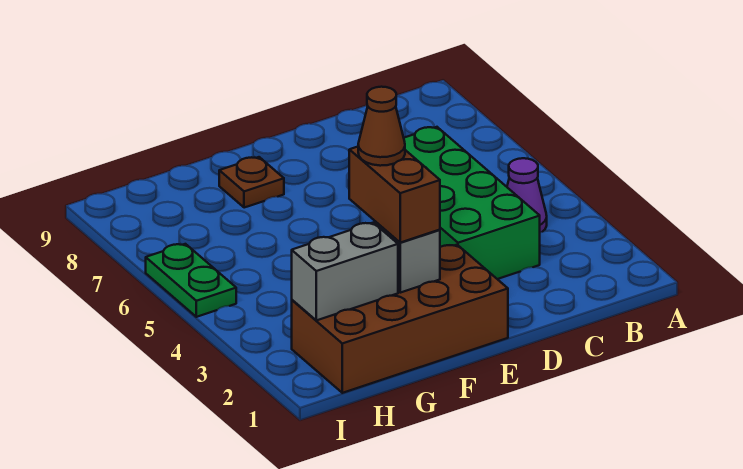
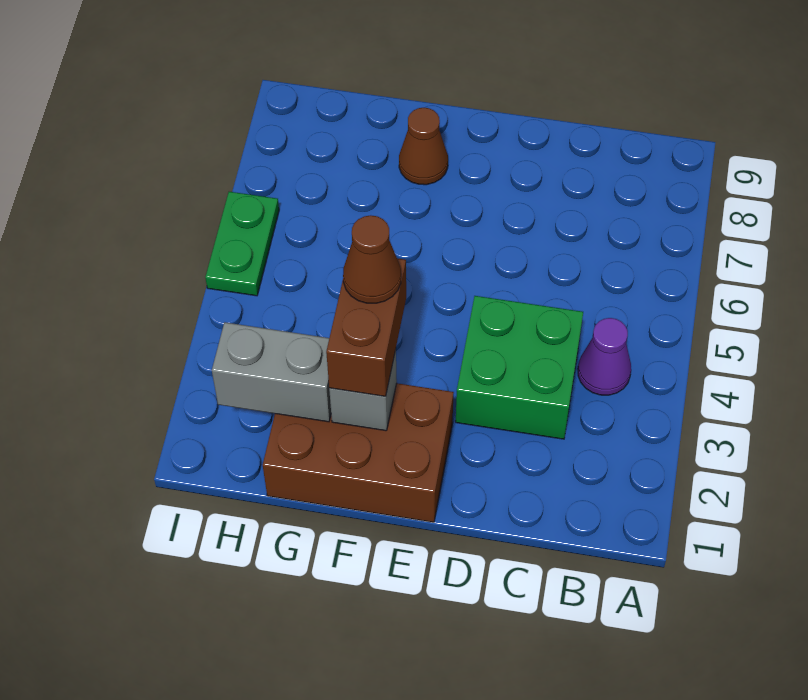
green brick C3:D6 level 1 -> green brick C3:D4 level 1
brown brick E1:H2 level 1 -> brown brick E1:G2 level 1
brown plate F8 level 1 -> brown cone F8 level 1

